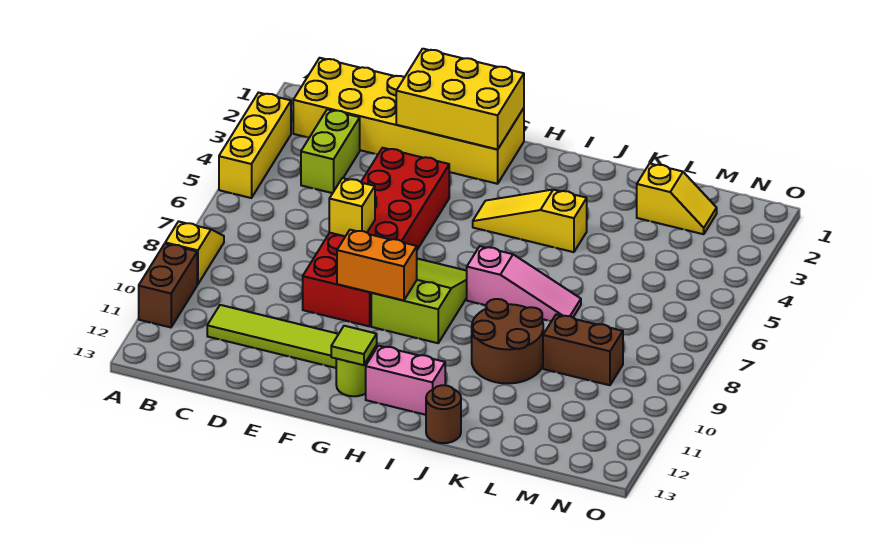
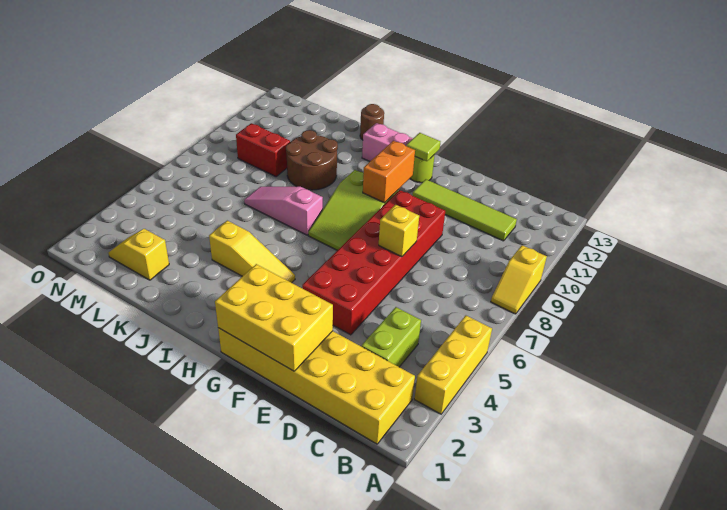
brown brick A10:A11 level 1 -> none
orange brick F9:G9 level 2 -> orange brick G9:G10 level 2
brown brick L9:M9 level 1 -> red brick L9:M9 level 1

